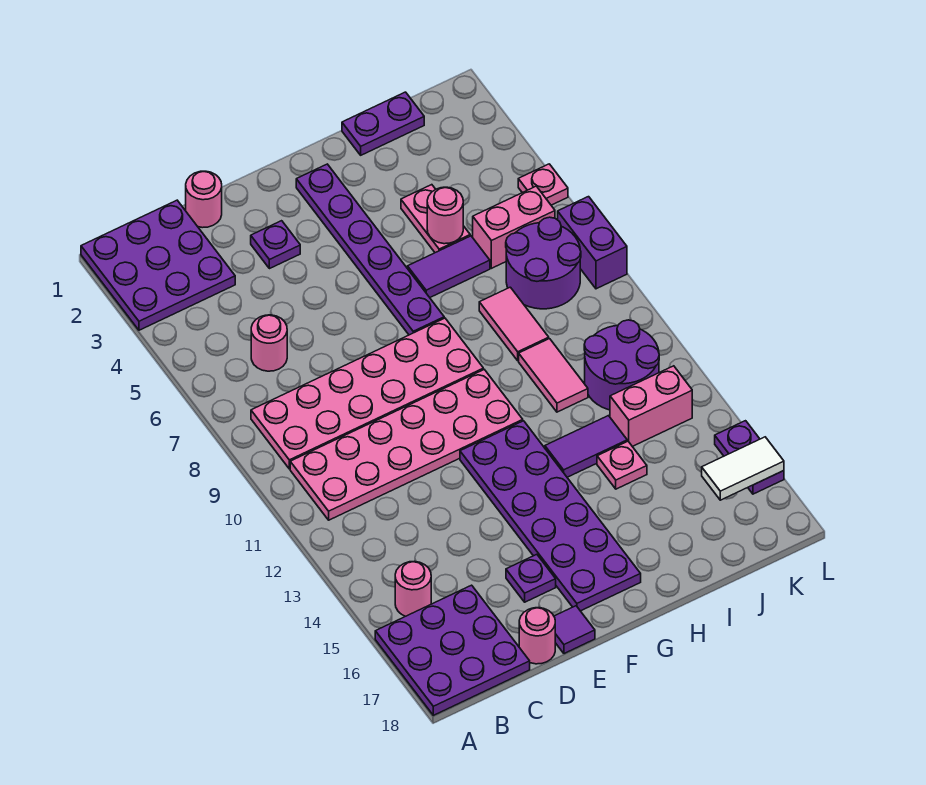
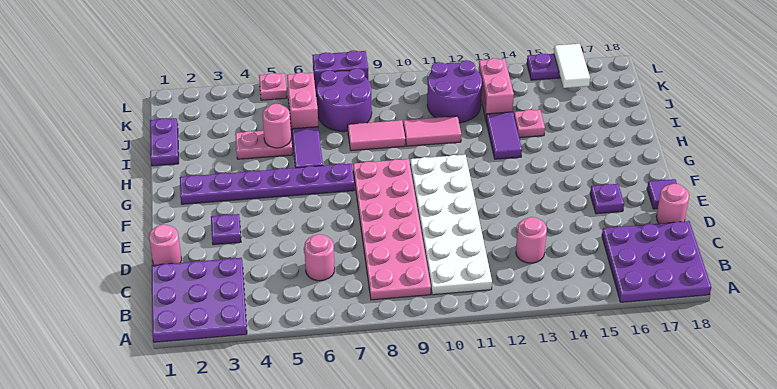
pink plate B10:G11 level 1 -> white plate B10:G11 level 1
pink round brick B15 level 1 -> pink round brick C13 level 1
purple plate F12:G17 level 1 -> none

